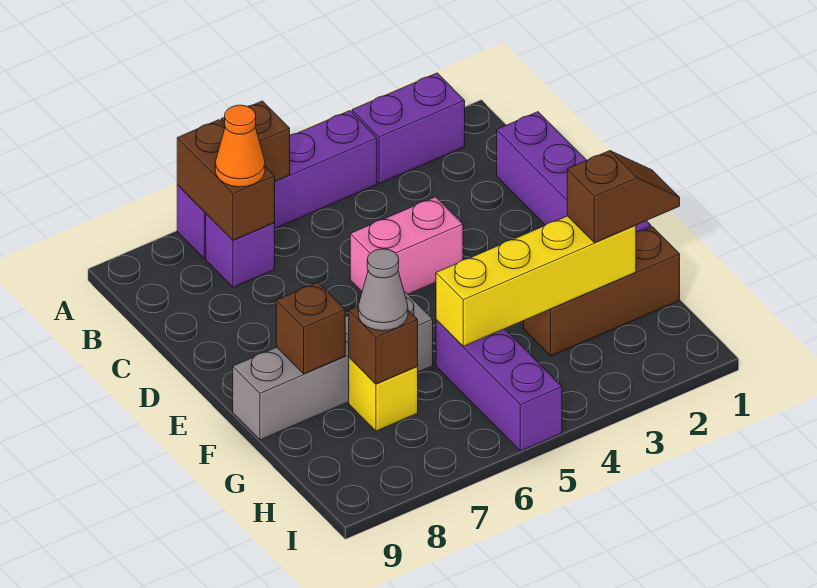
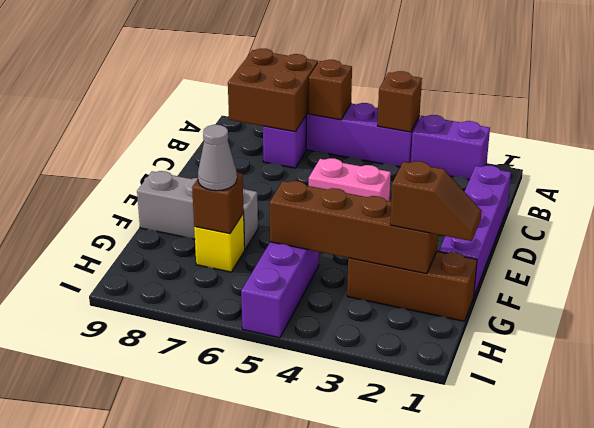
brown brick A7:B7 level 2 -> brown brick A7:B8 level 2
orange cone B7 level 3 -> none
grey brick F6:F9 level 1 -> grey brick F7:F9 level 1
brown brick F8 level 2 -> brown brick A4 level 2
yellow brick G2:G5 level 2 -> brown brick G2:G5 level 2

